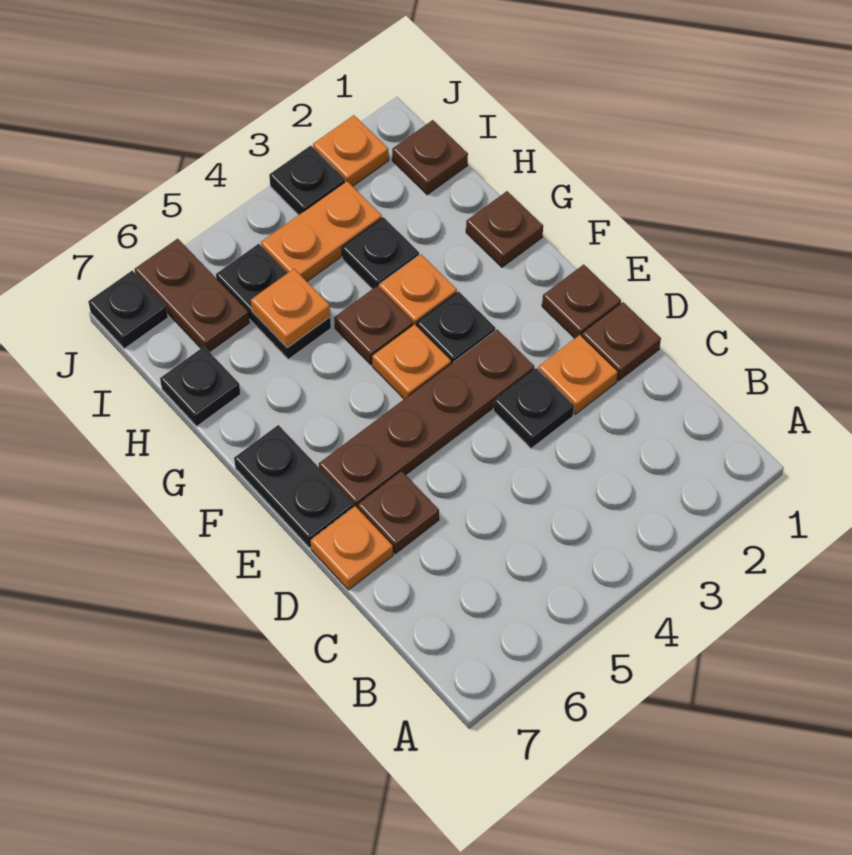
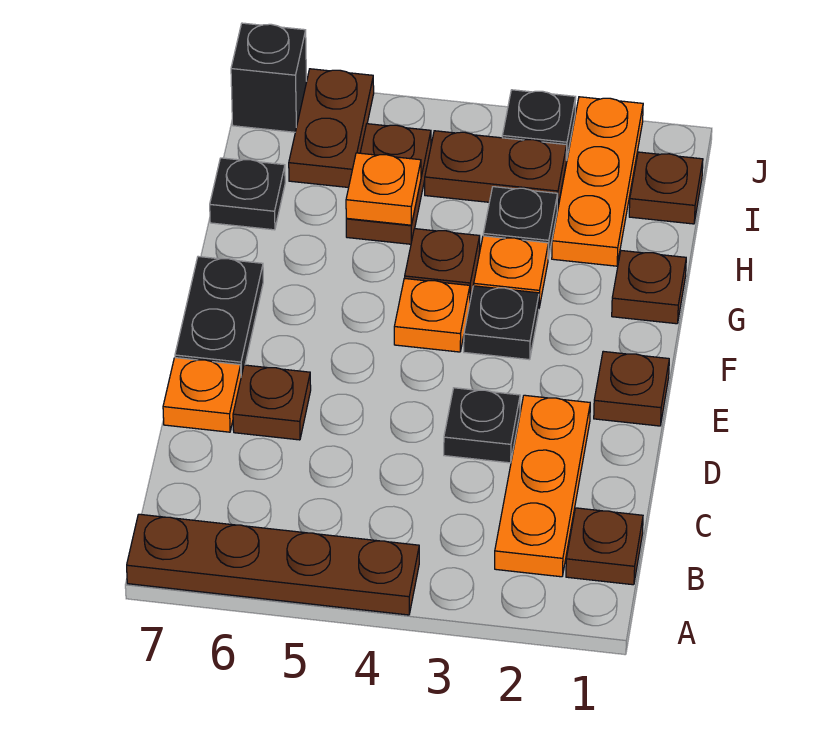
brown plate D1 level 1 -> brown plate B1 level 1
orange plate D2 level 1 -> orange plate B2:D2 level 1
brown plate E3:E6 level 1 -> brown plate A4:A7 level 1
black plate H5:I5 level 1 -> brown plate H5:I5 level 1
orange plate I3:I4 level 1 -> brown plate I3:I4 level 1
orange plate J2 level 1 -> orange plate H2:J2 level 1
black plate J7 level 1 -> black brick J7 level 1

